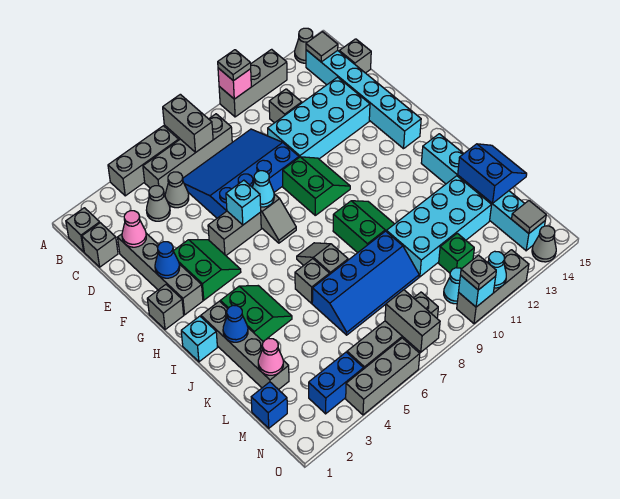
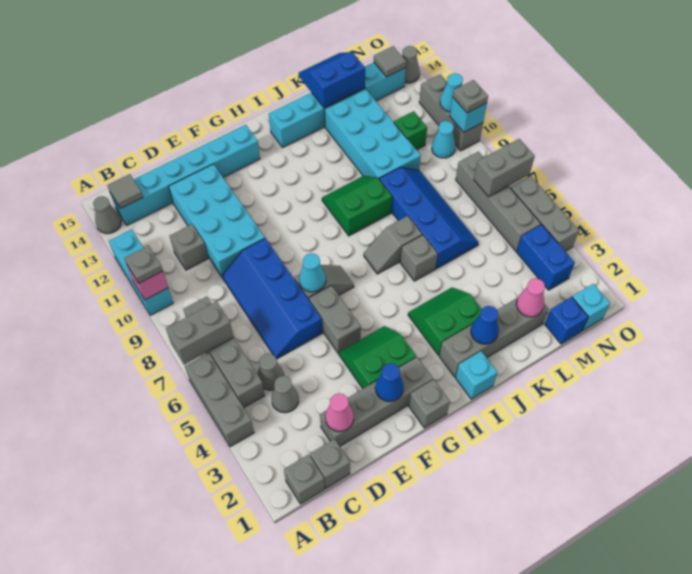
grey brick A10:A12 level 1 -> cyan brick A10:A12 level 1
blue slope C6:E9 level 1 top E -> blue slope D6:E9 level 1 top E
grey brick C15 level 1 -> none
cyan brick F6 level 2 -> cyan brick N1 level 1
green slope F9:G10 level 1 top 9 -> none

